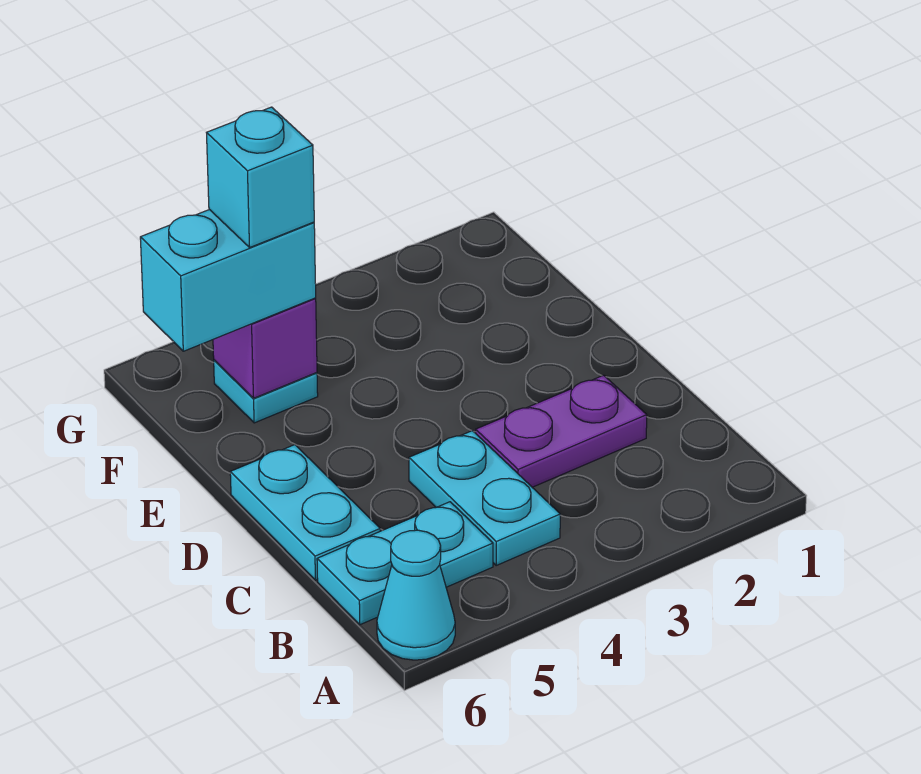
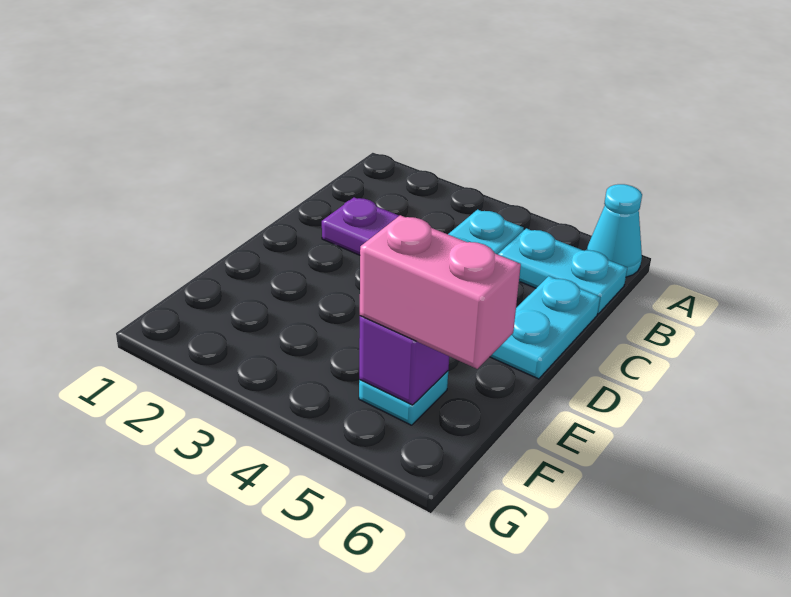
cyan brick F5:F6 level 3 -> pink brick F5:F6 level 3
cyan brick F5 level 4 -> none

